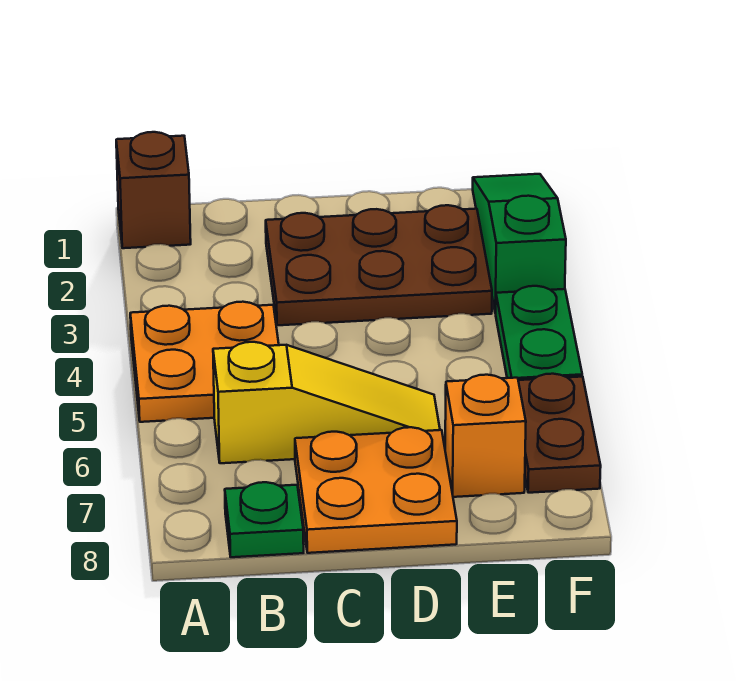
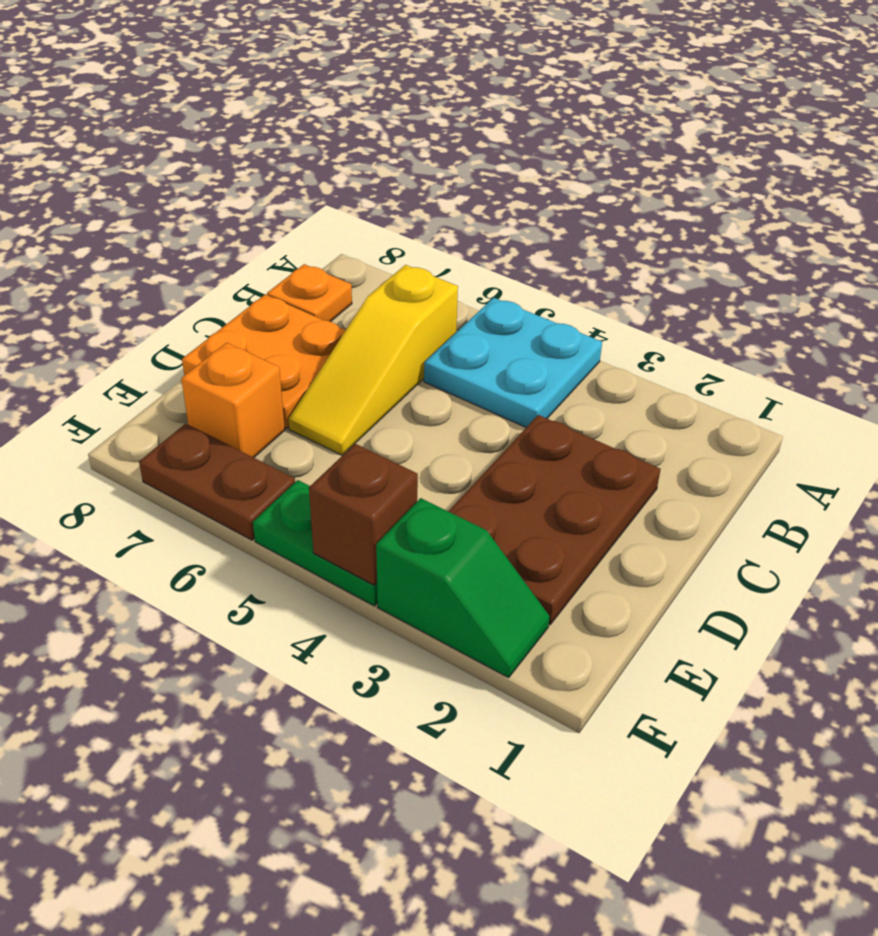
brown brick A1 level 1 -> brown brick F4 level 2
orange plate A4:B5 level 1 -> cyan plate A4:B5 level 1
green plate B8 level 1 -> orange plate B8 level 1
green slope F1:F3 level 1 top 3 -> green slope F2:F3 level 1 top 3

